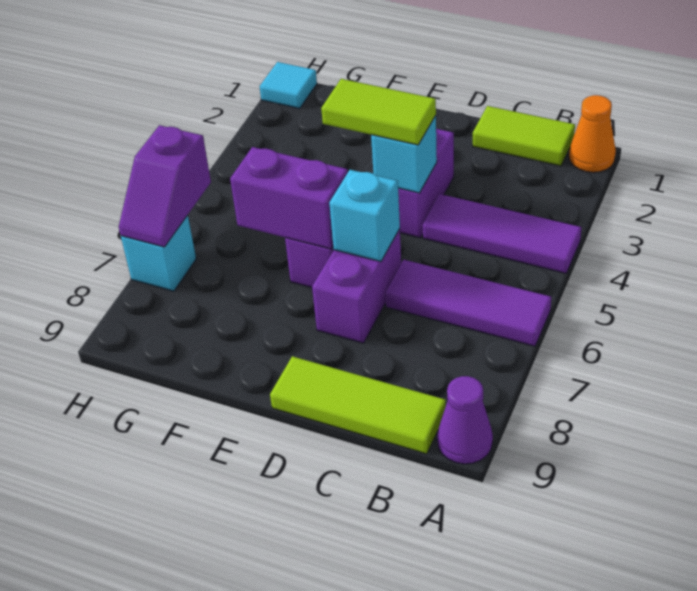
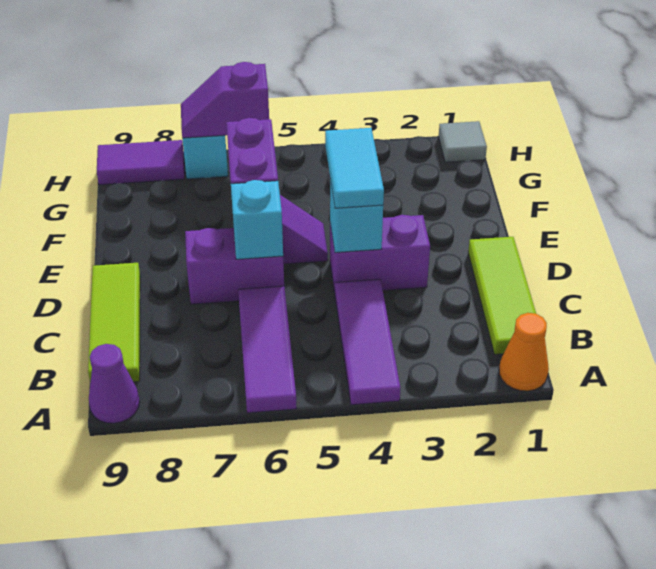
lime tile B1:C1 level 1 -> lime tile B1:D1 level 1
lime tile D4:E4 level 3 -> cyan tile D4:E4 level 3
cyan tile H1 level 1 -> grey tile H1 level 1
none -> purple tile H8:H9 level 1

